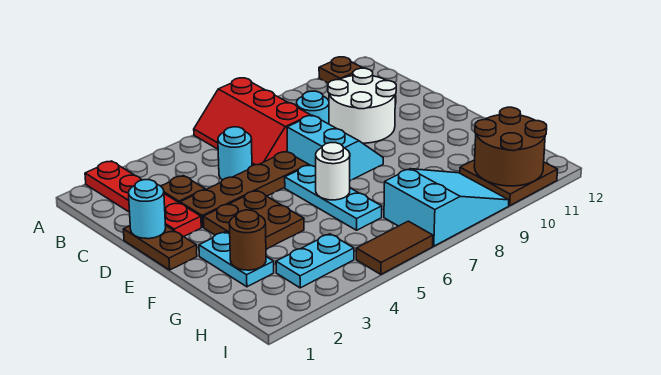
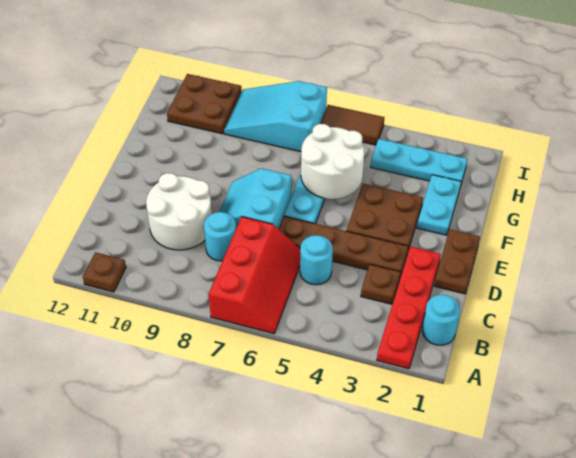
cyan round brick D1 level 2 -> cyan round brick B1 level 1
white round brick F6 level 2 -> white round brick F5:G6 level 2
brown round brick G2 level 2 -> none
cyan plate H3:H4 level 1 -> cyan plate H2:H4 level 1
brown round brick H10:I11 level 2 -> none

